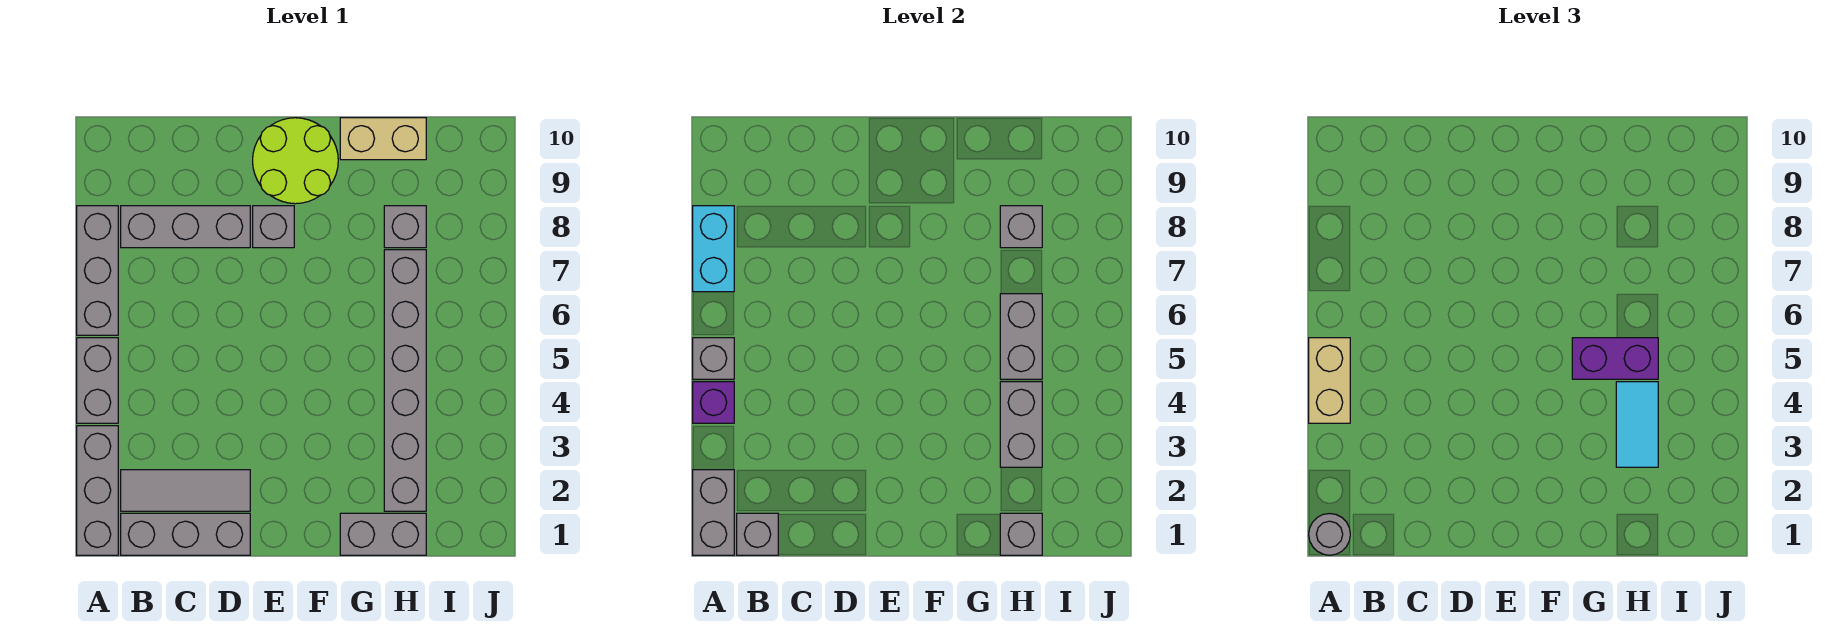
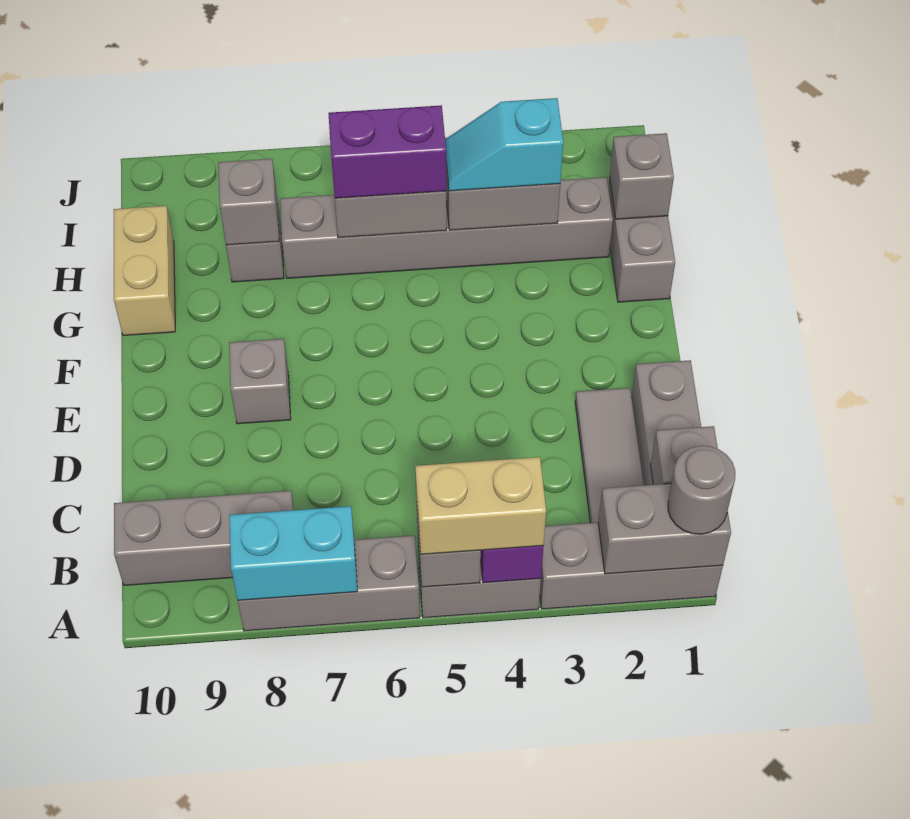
grey brick B8:D8 level 1 -> grey brick B8:B10 level 1
lime round brick E9:F10 level 1 -> none
purple brick G5:H5 level 3 -> purple brick H5:H6 level 3
cyan tile H3:H4 level 3 -> cyan slope H3:H4 level 3 top 3

